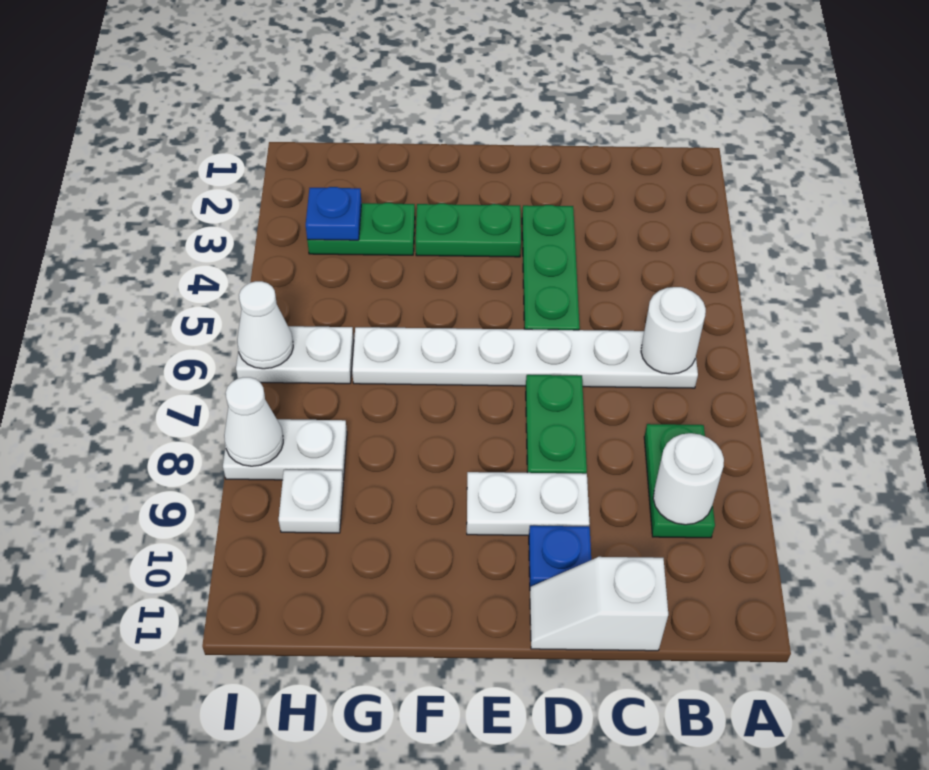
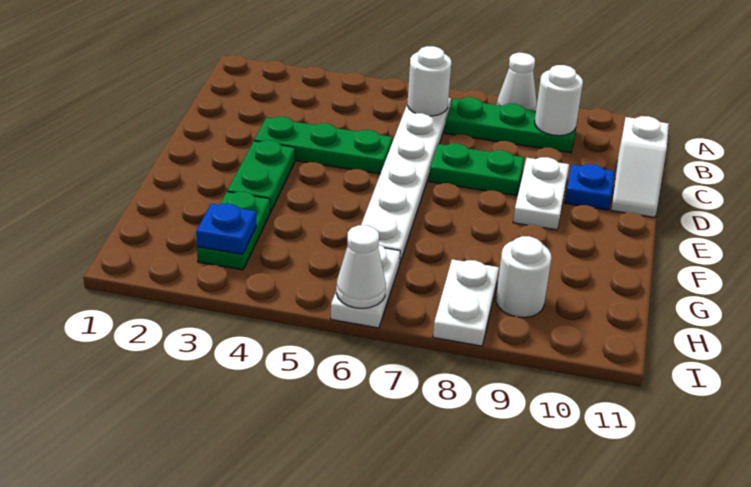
green plate B8:B9 level 1 -> green plate B7:B9 level 1
white plate H9 level 1 -> white round brick H9 level 1
white cone I8 level 2 -> white cone A8 level 1

